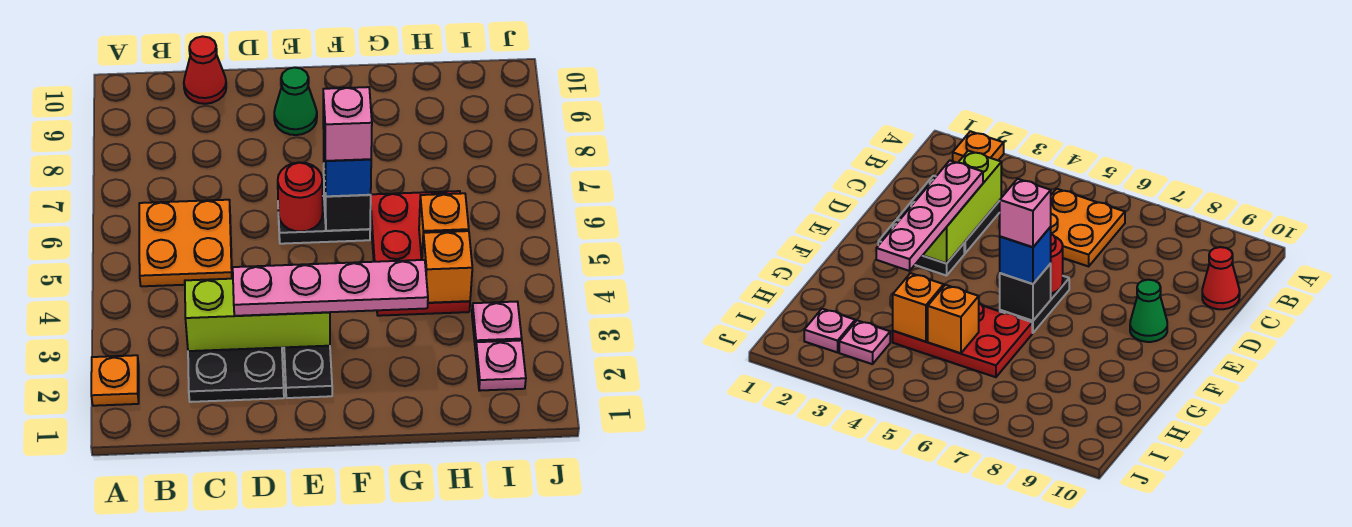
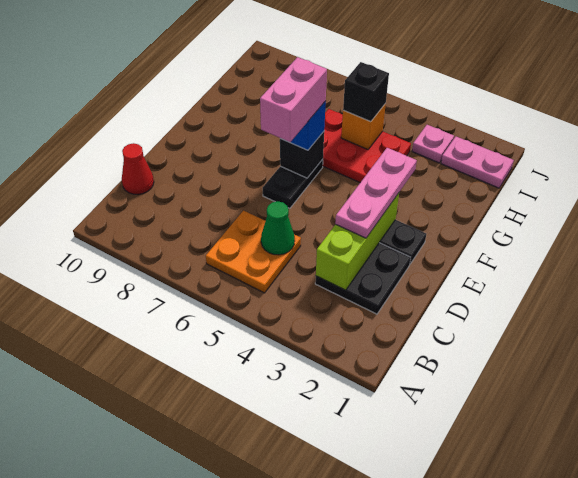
orange plate A2 level 1 -> none
pink plate D3:G3 level 3 -> pink plate D3:F3 level 3
red round brick E6 level 2 -> none
green cone E9 level 1 -> green cone C5 level 2
pink brick F6 level 4 -> pink brick E6:F6 level 4
orange brick H4 level 2 -> none
none -> black brick H5 level 3
pink plate I2 level 1 -> pink plate I1:I2 level 1

